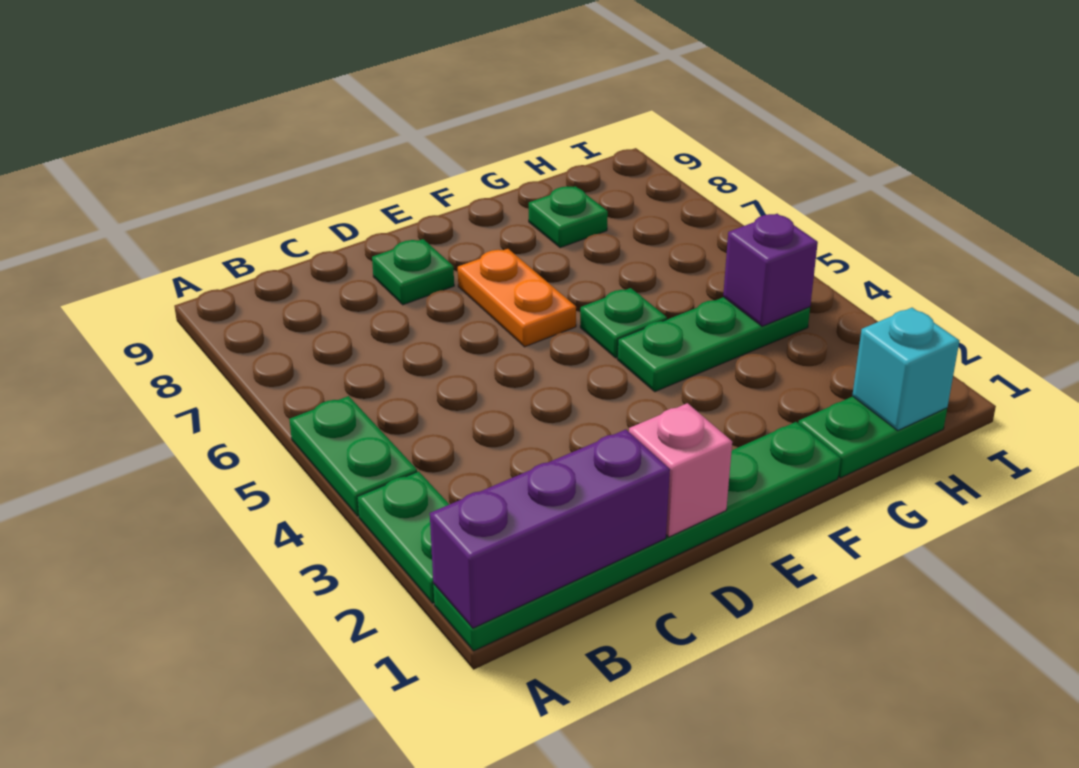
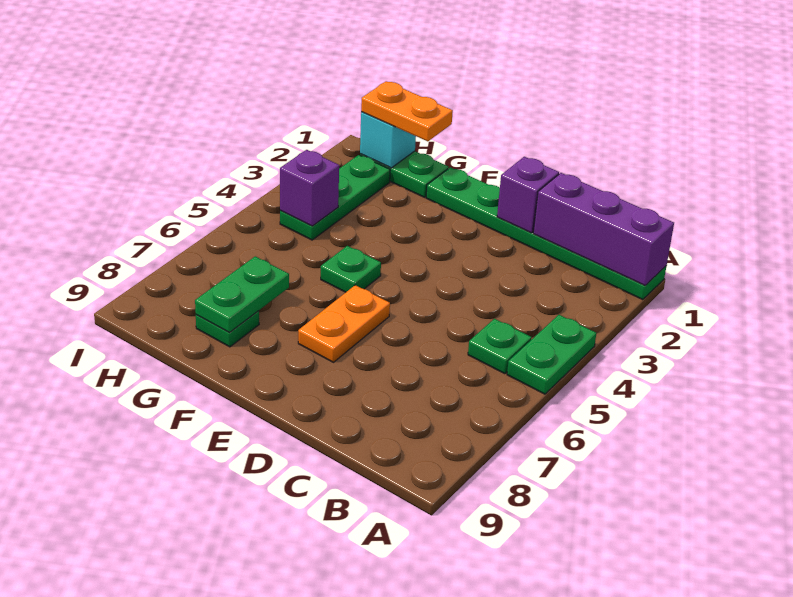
green plate A2:A3 level 1 -> green plate G7:G8 level 2
pink brick D1 level 2 -> purple brick D1 level 2
green plate D8 level 1 -> green plate B5 level 1
green plate F4:H4 level 1 -> green plate H2:H4 level 1
none -> orange plate G1:H1 level 3

